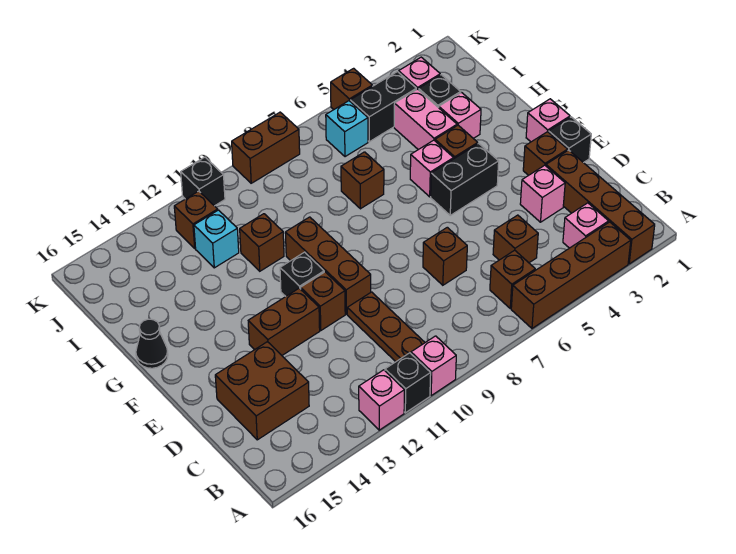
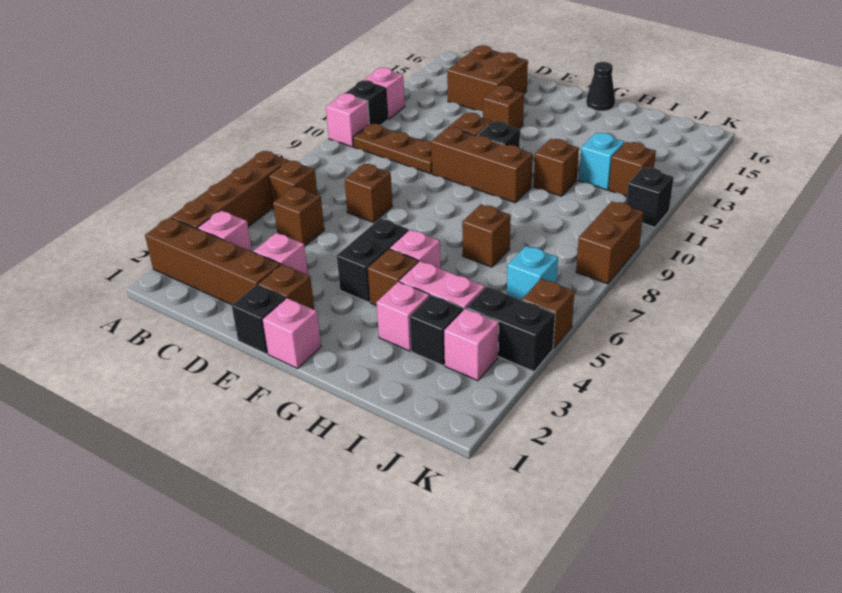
brown brick E12:E13 level 1 -> brown brick E13 level 1
black brick J4:J5 level 1 -> black brick J4:K4 level 1

